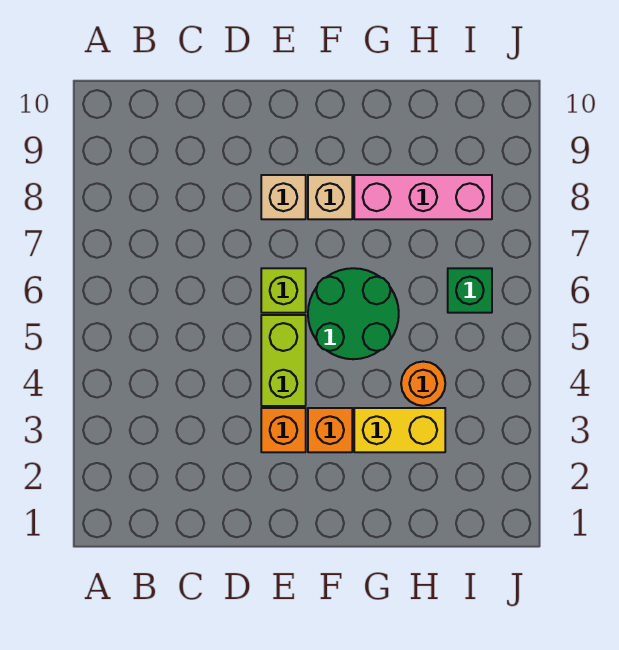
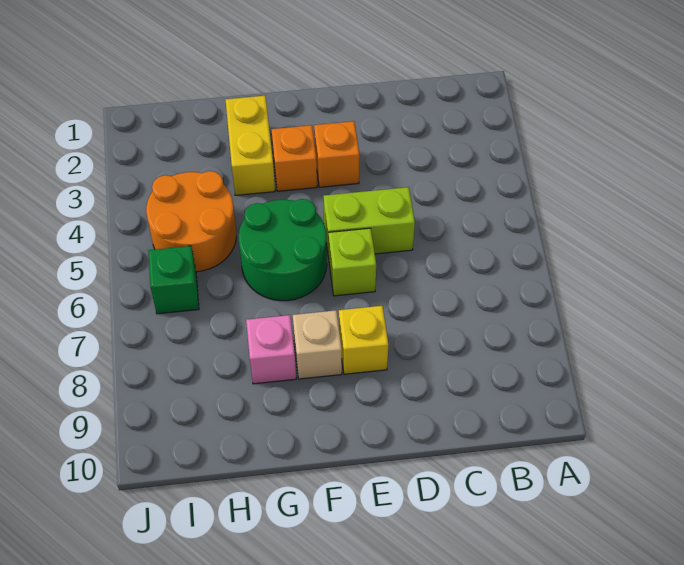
lime brick E4:E5 level 1 -> lime brick D5:E5 level 1
tan brick E8 level 1 -> yellow brick E8 level 1
yellow brick G3:H3 level 1 -> yellow brick G2:G3 level 1
pink brick G8:I8 level 1 -> pink brick G8 level 1
orange round brick H4 level 1 -> orange round brick H4:I5 level 1

